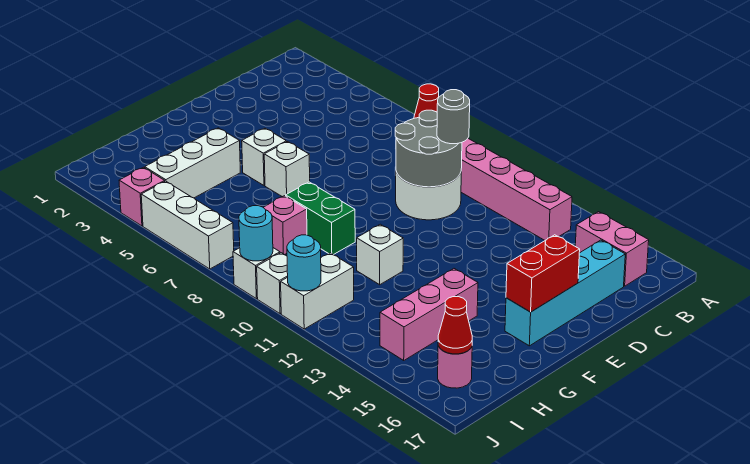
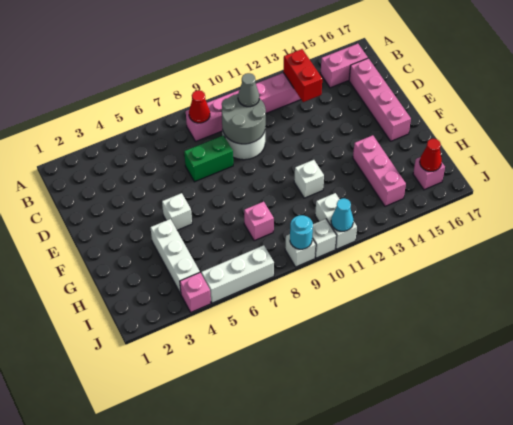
grey round brick C10 level 3 -> grey cone C10 level 3
cyan brick C16:F16 level 1 -> pink brick C16:F16 level 1
red brick E16:F16 level 2 -> red brick B13:C13 level 2
white brick F6 level 1 -> none
green brick G8:G9 level 1 -> green brick D7:D8 level 1
pink round brick I16 level 1 -> pink brick I16 level 1
cyan round brick J11 level 2 -> cyan cone J11 level 2

